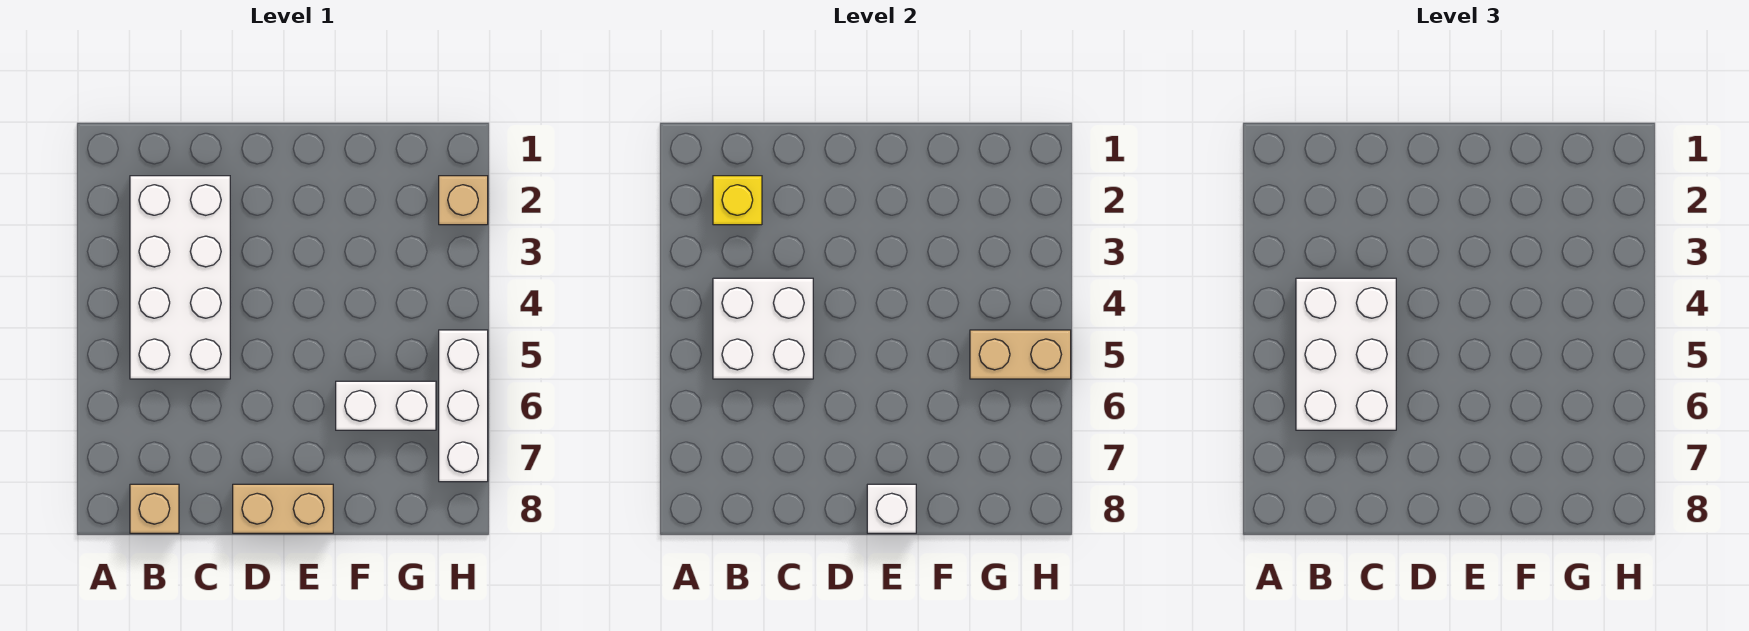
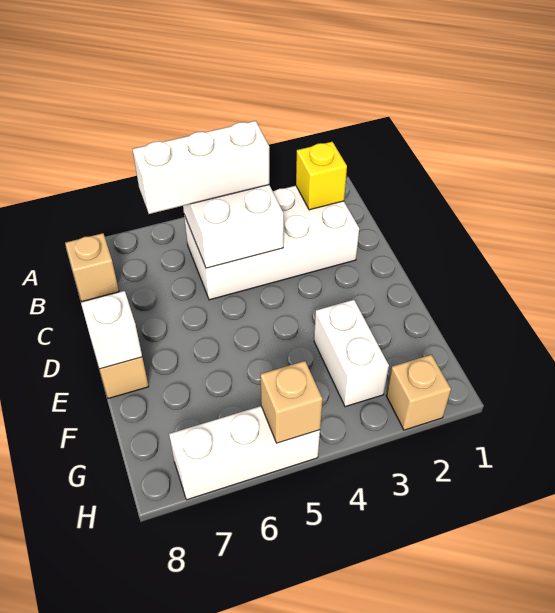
white brick B4:C6 level 3 -> white brick B4:B6 level 3
white brick F6:G6 level 1 -> white brick F3:G3 level 1
tan brick G5:H5 level 2 -> tan brick H5 level 2

